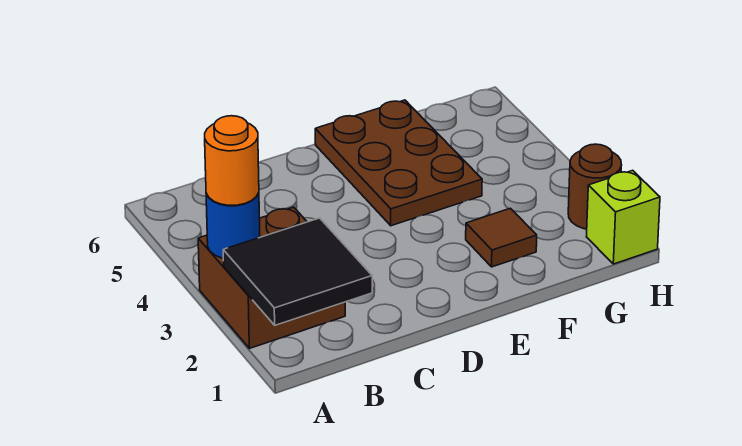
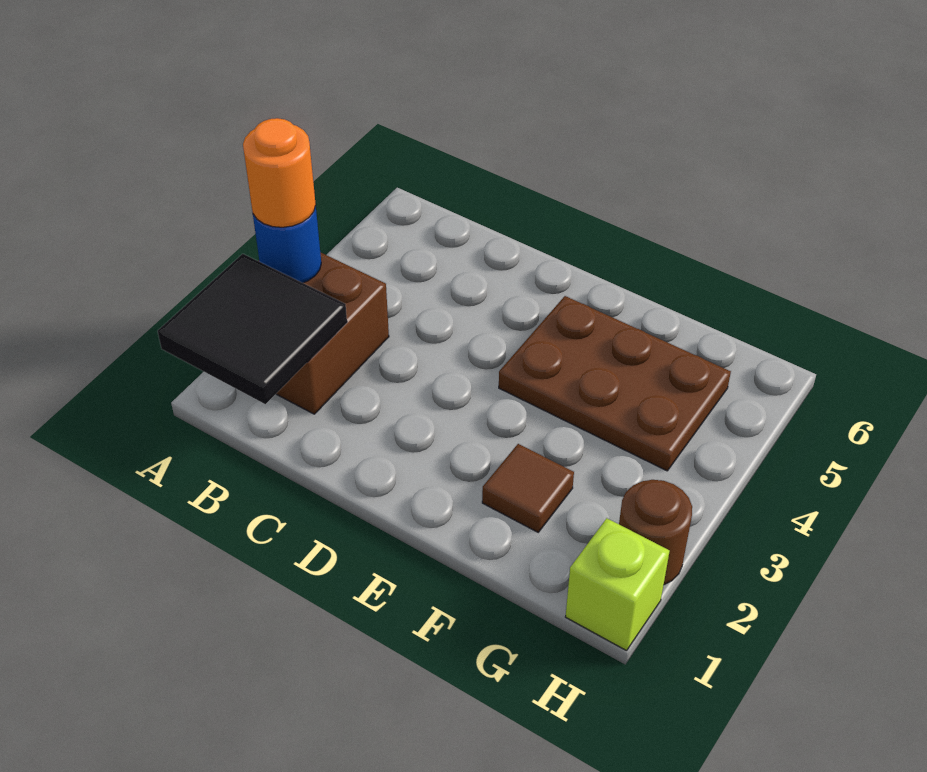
brown plate E4:F6 level 1 -> brown plate E4:G5 level 1

